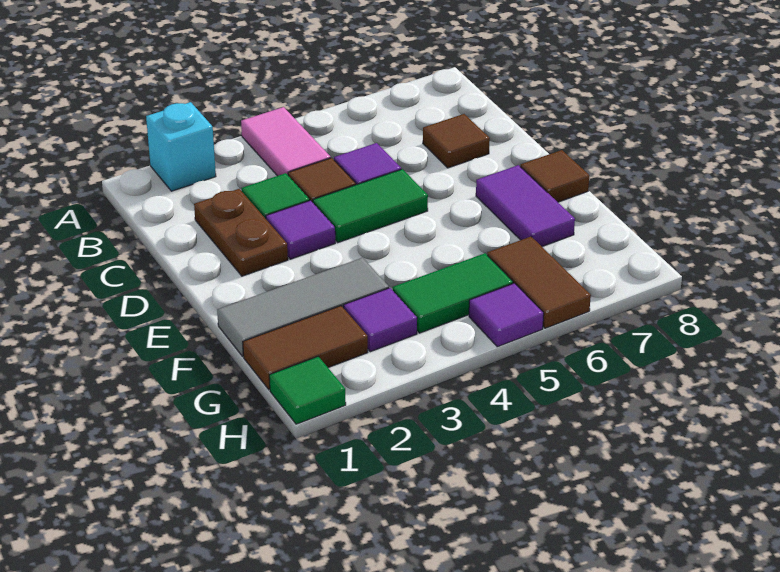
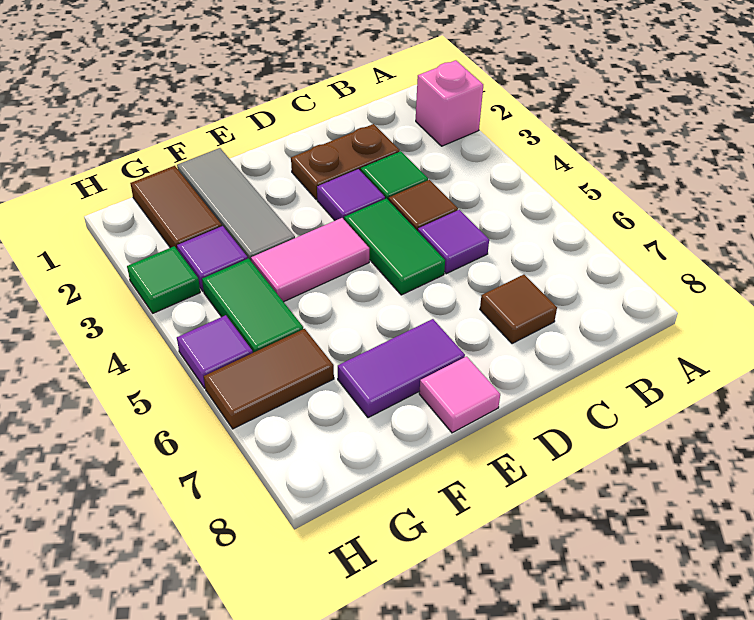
cyan brick A2 level 1 -> pink brick A2 level 1
pink tile A4:B4 level 1 -> pink tile E4:F4 level 1
brown tile E8 level 1 -> pink tile E8 level 1
green tile H1 level 1 -> green tile H3 level 1

